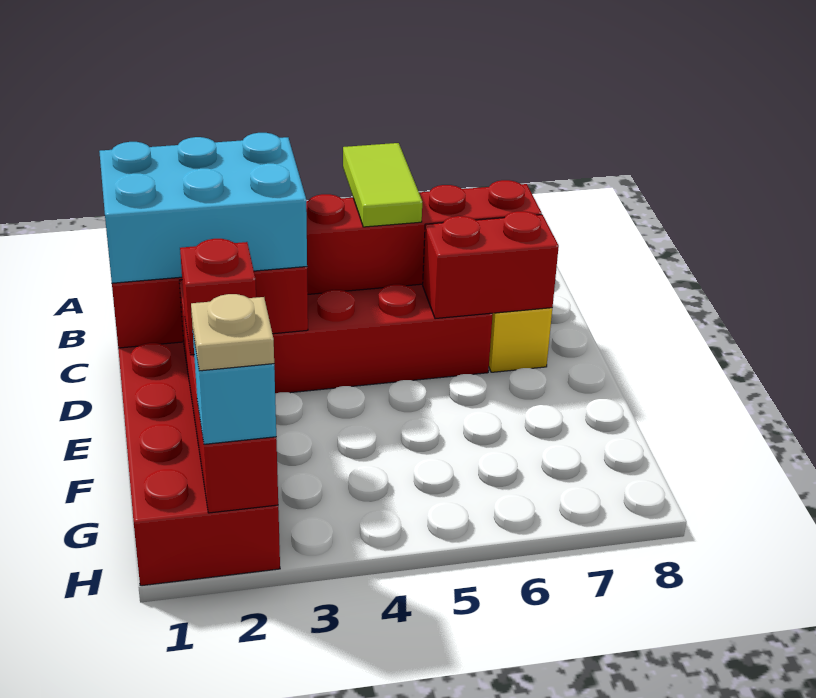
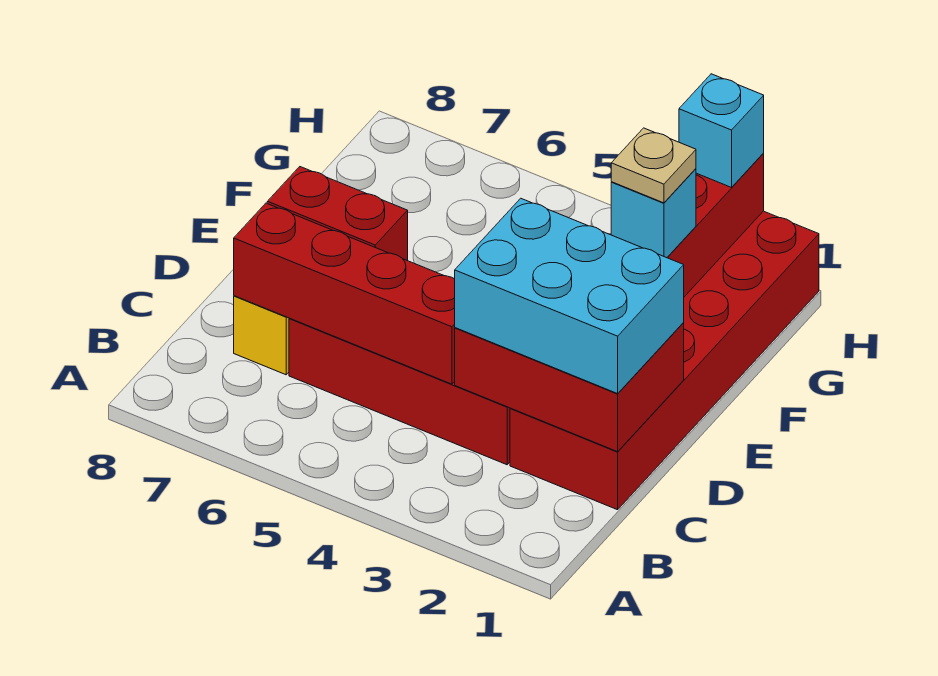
lime tile B5:C5 level 3 -> none
red brick F2 level 3 -> cyan brick F2 level 3
tan plate H2 level 4 -> tan plate F2 level 4

